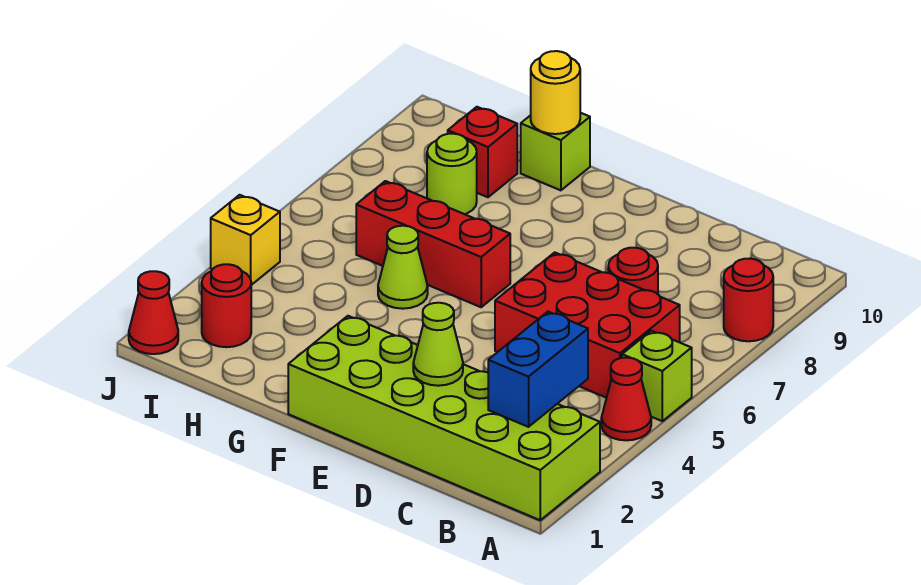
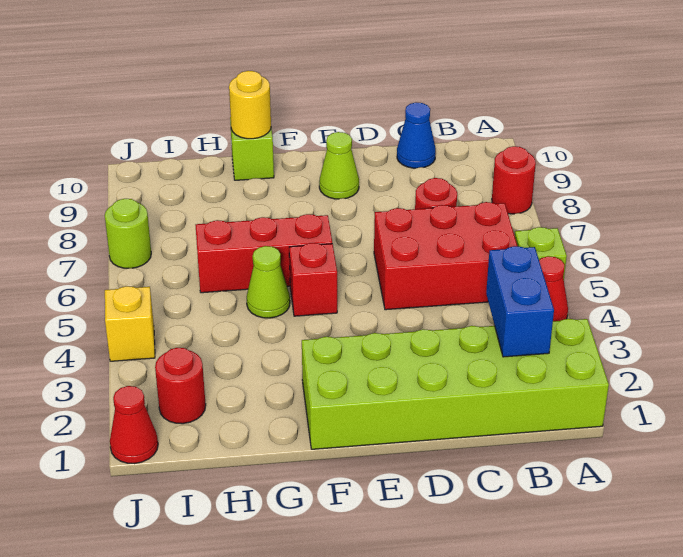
none -> blue cone C10 level 1
lime cone D2 level 2 -> lime cone E9 level 1
lime round brick H8 level 1 -> lime round brick J7 level 1
red brick H9 level 1 -> red brick F5 level 1

